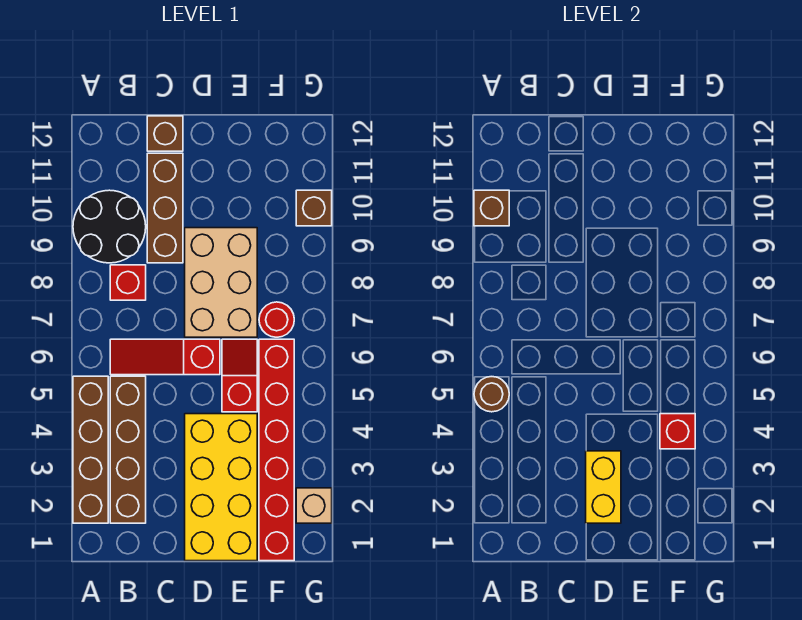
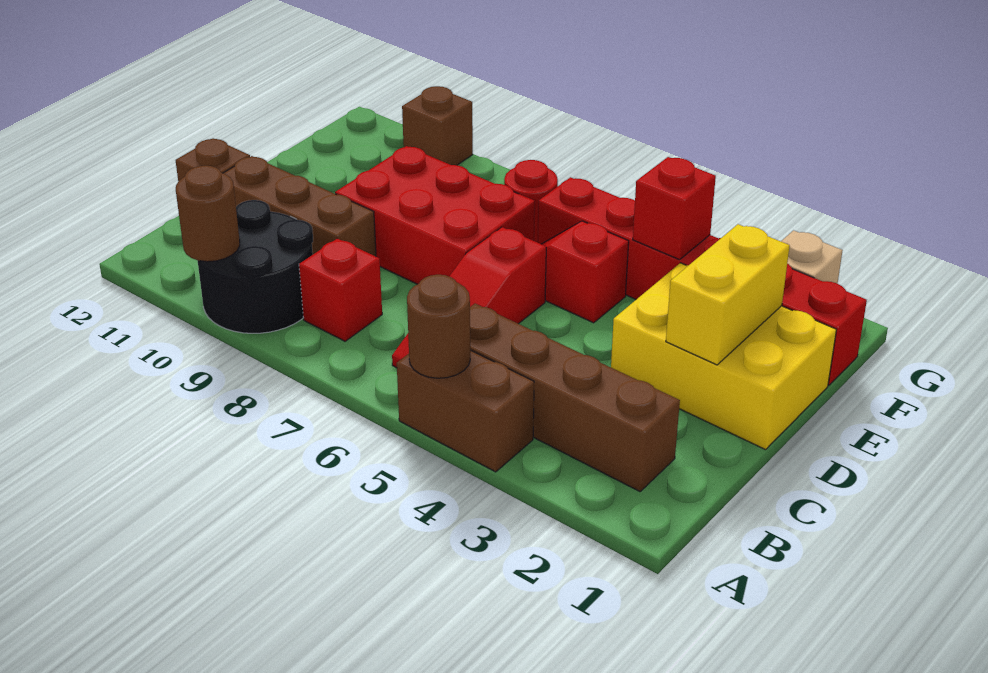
brown brick A2:A5 level 1 -> brown brick A4:A5 level 1
brown brick A10 level 2 -> brown round brick A10 level 2
yellow brick D1:E4 level 1 -> yellow brick D1:E3 level 1
yellow brick D2:D3 level 2 -> yellow brick D2:E2 level 2
tan brick D7:E9 level 1 -> red brick D7:E9 level 1

